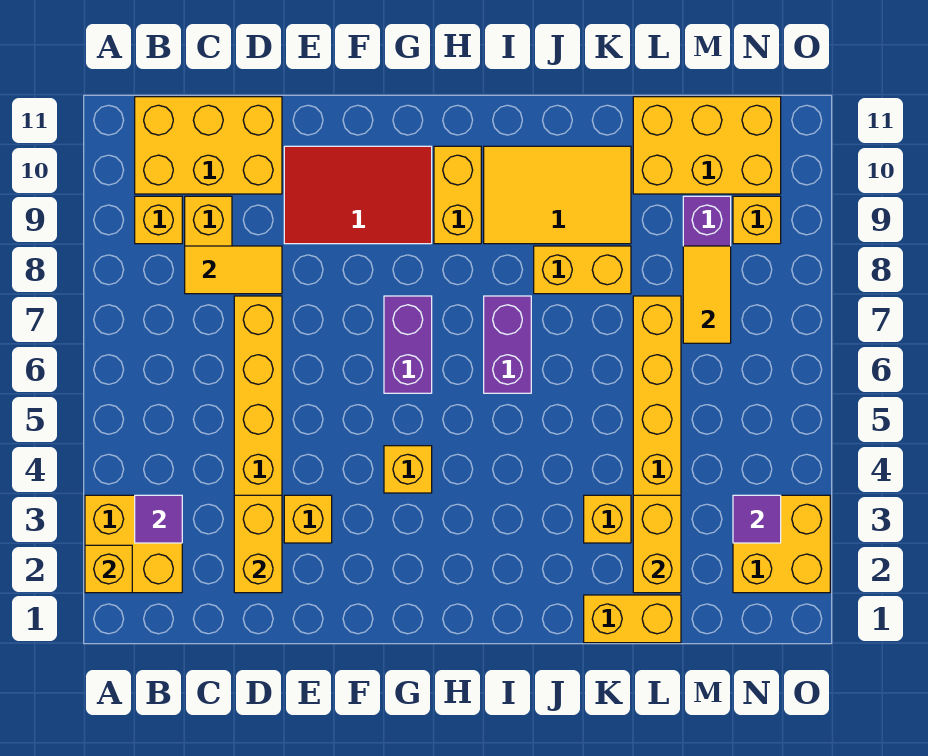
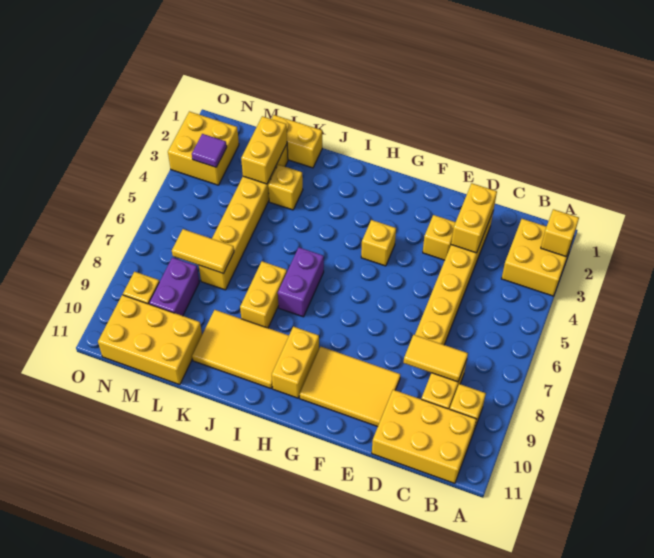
purple tile B3 level 2 -> none
red tile E9:G10 level 1 -> yellow tile E9:G10 level 1
purple brick G6:G7 level 1 -> none
yellow brick J8:K8 level 1 -> yellow brick J7:J8 level 1
yellow tile M7:M8 level 2 -> yellow tile L7:M7 level 2

